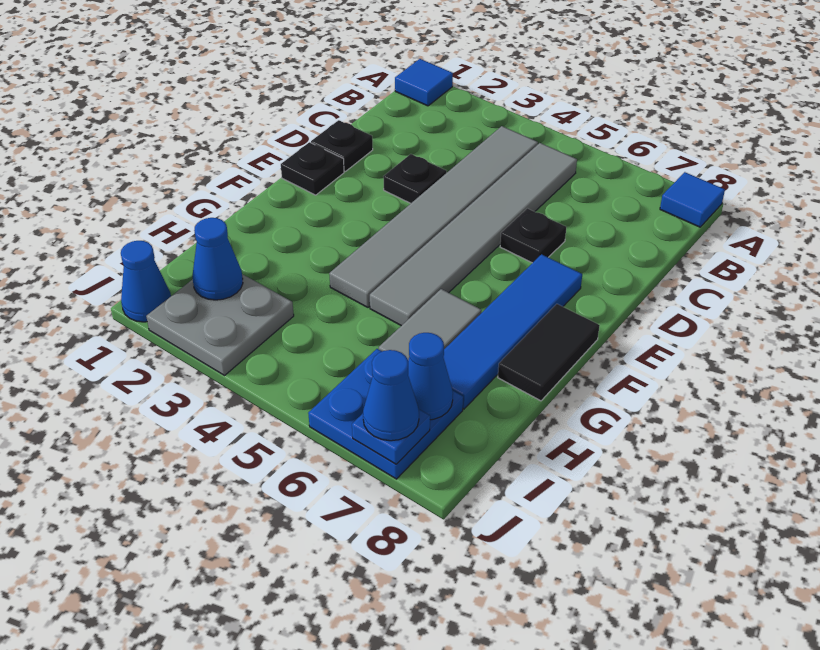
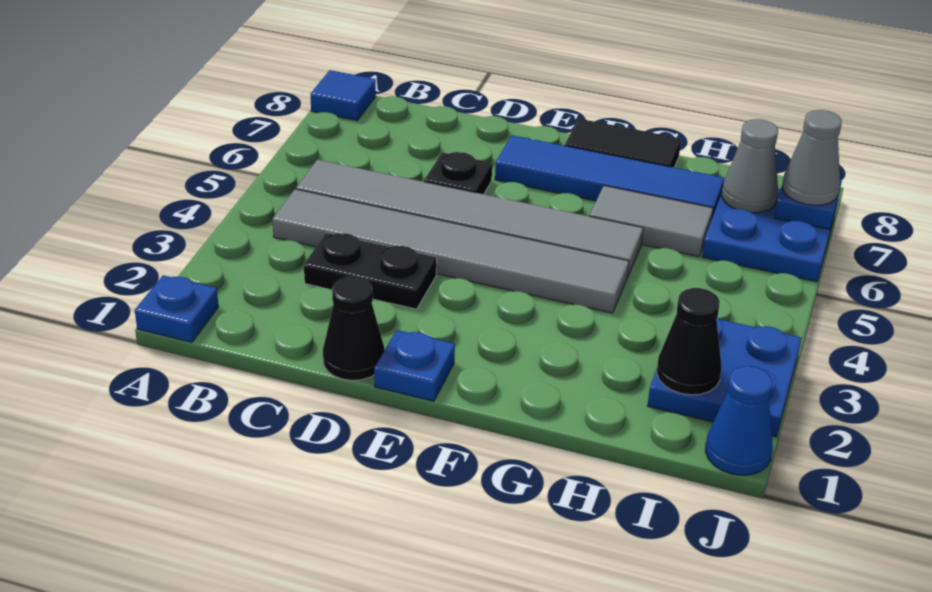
blue tile A1 level 1 -> blue plate A1 level 1
black plate D1 level 1 -> black cone D1 level 1
black plate D3 level 1 -> black plate C3:D3 level 1
black plate E1 level 1 -> blue plate E1 level 1
grey plate I2:J3 level 1 -> blue plate I2:J3 level 1
blue cone I2 level 2 -> black cone I2 level 2
blue cone I7 level 2 -> grey cone I7 level 2
blue cone J7 level 3 -> grey cone J7 level 3

